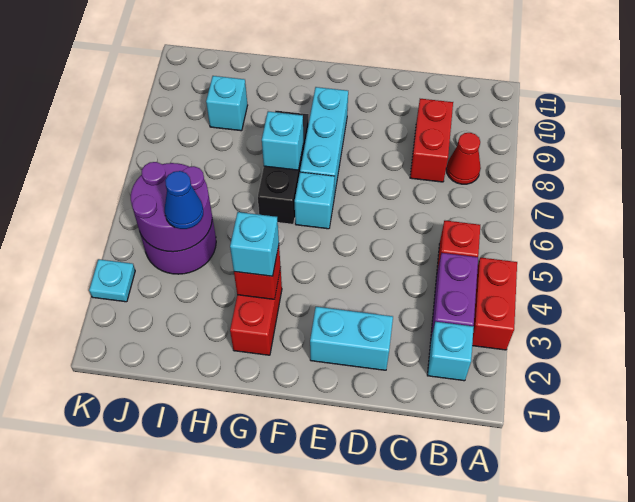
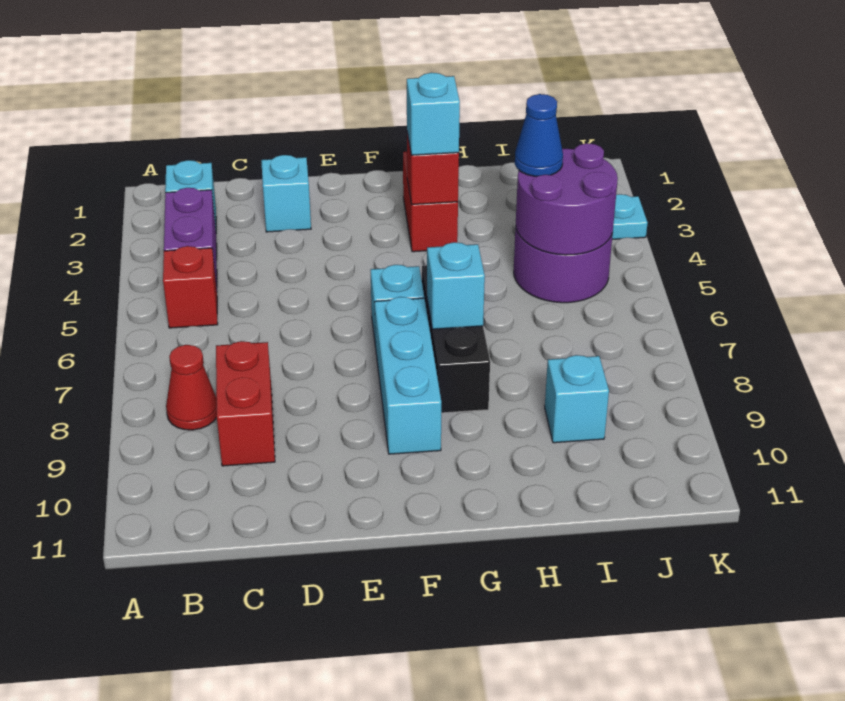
red brick A3:A4 level 1 -> none
cyan brick D2:E2 level 1 -> cyan brick D2 level 1

